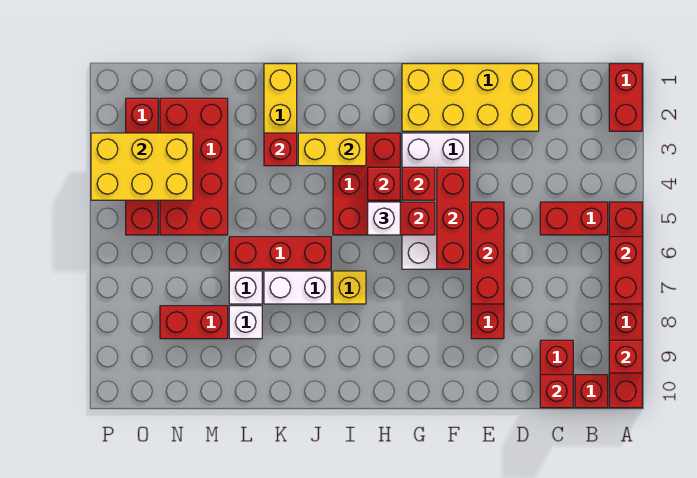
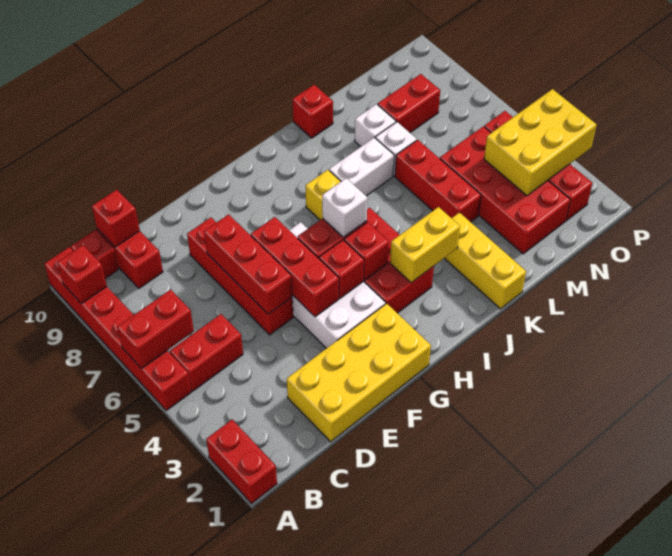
red brick A6:A7 level 2 -> red brick A6:B6 level 2
red brick J6:L6 level 1 -> red brick L4:L6 level 1
red brick K3 level 2 -> red brick K10 level 1

